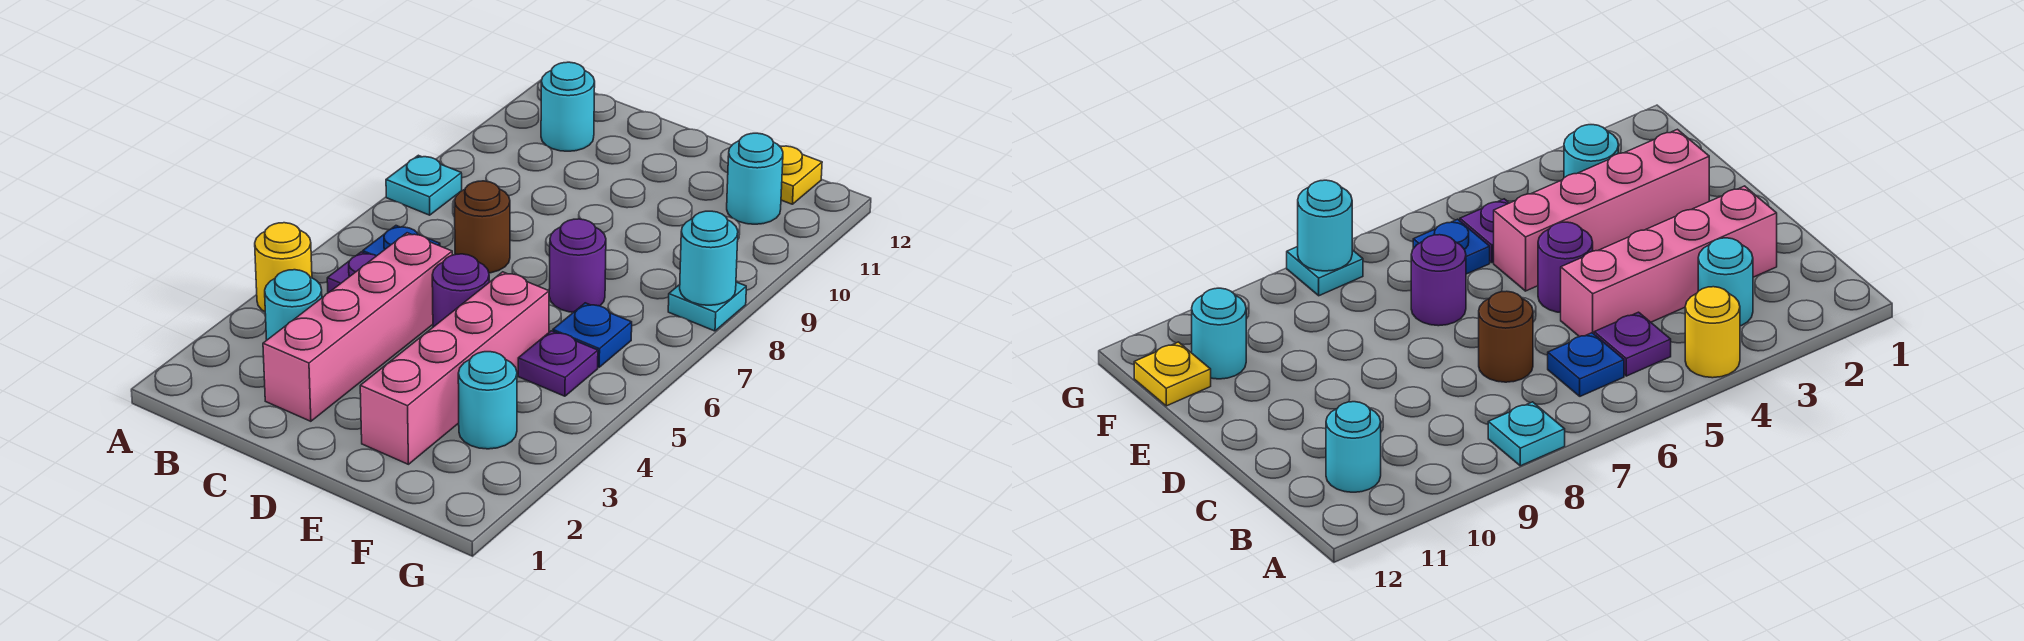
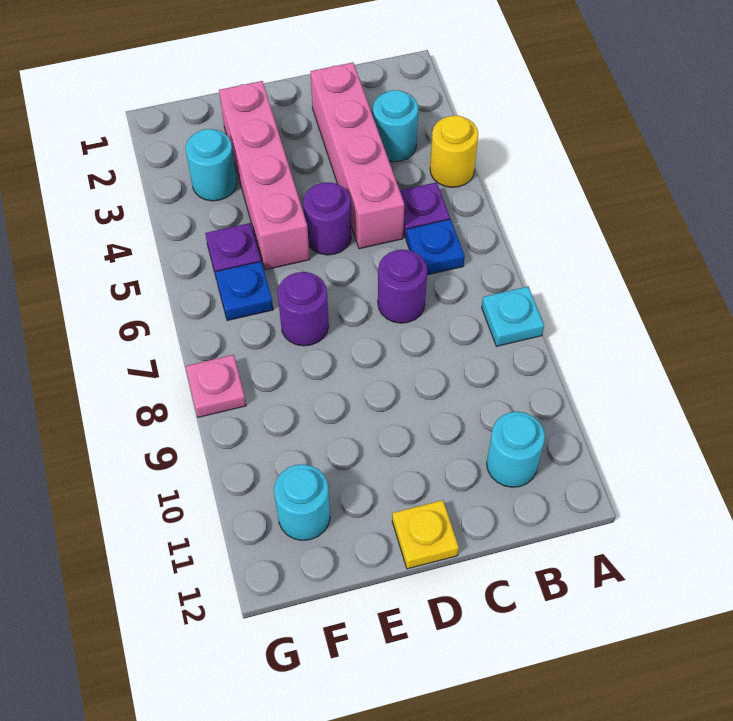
brown round brick C7 level 1 -> purple round brick C7 level 1
yellow plate F12 level 1 -> yellow plate D12 level 1
cyan plate G8 level 1 -> pink plate G8 level 1
cyan round brick G8 level 2 -> none

